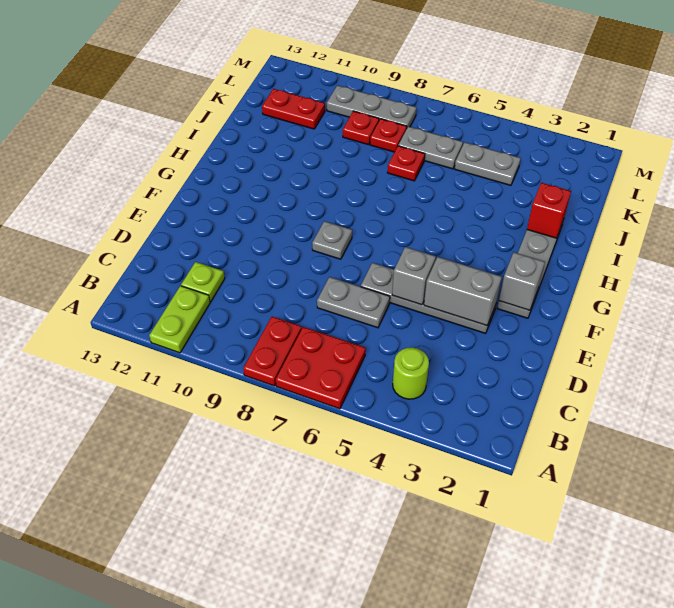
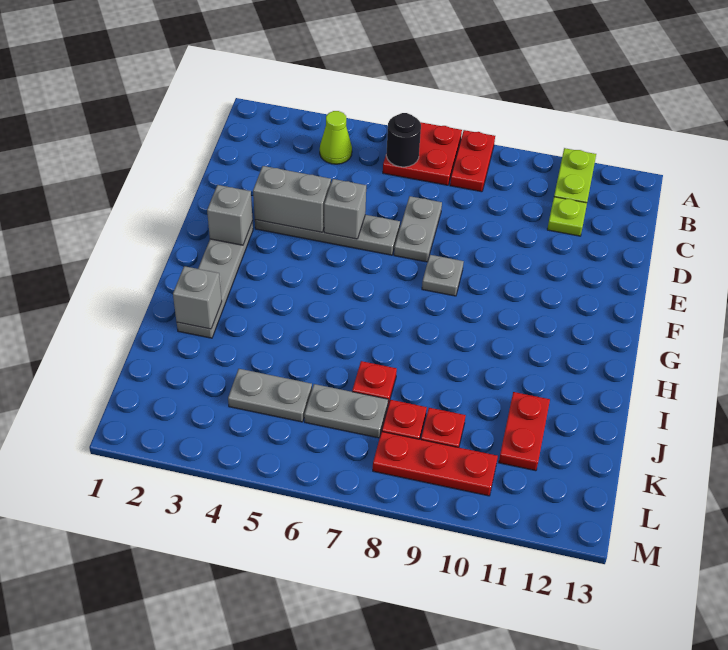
lime round brick B4 level 1 -> lime cone B4 level 1
none -> black round brick B6 level 2
grey plate D6:D7 level 1 -> grey plate D7:E7 level 1
red brick I2 level 2 -> grey brick I2 level 2
red plate K11:K12 level 1 -> red plate J11:K11 level 1
grey plate L8:L10 level 1 -> red plate L8:L10 level 1

